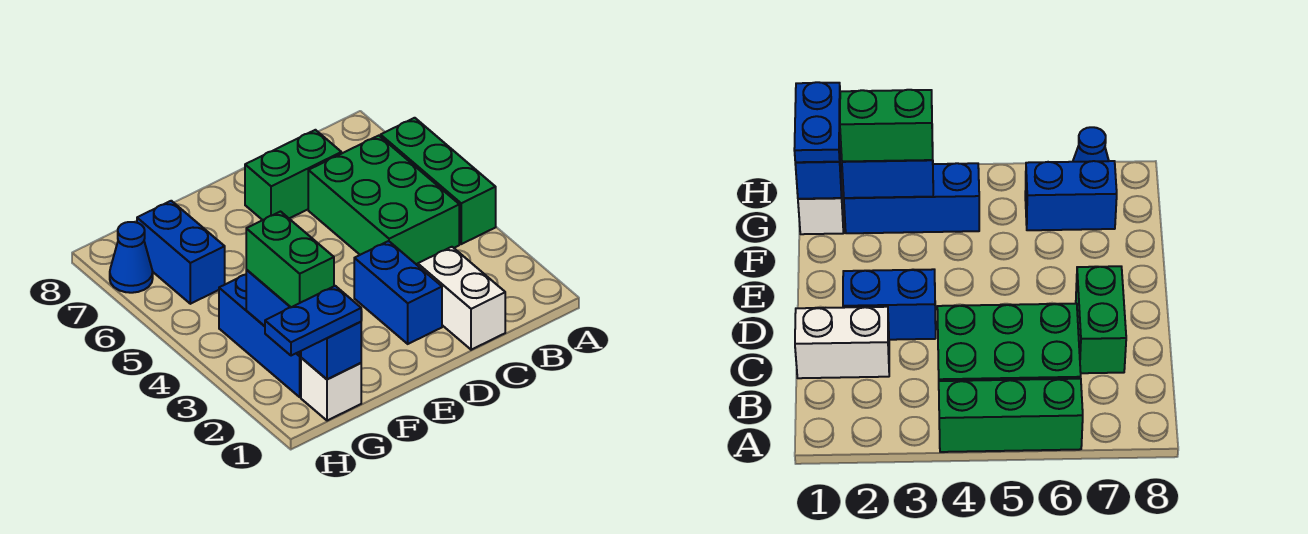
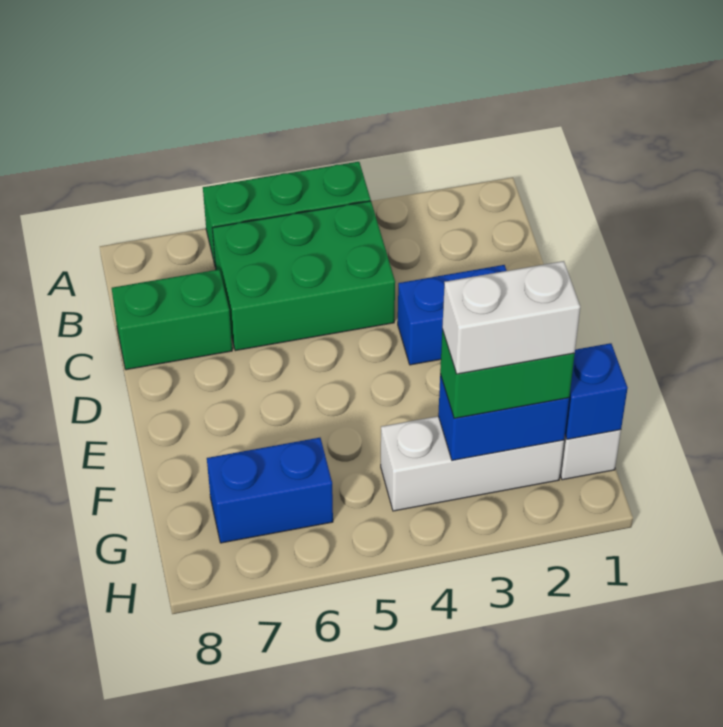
white brick C1:C2 level 1 -> white brick G2:G3 level 4
green brick C7:D7 level 1 -> green brick C7:C8 level 1
blue plate G1:H1 level 3 -> none
blue brick G2:G4 level 1 -> white brick G2:G4 level 1
blue cone H7 level 1 -> none

